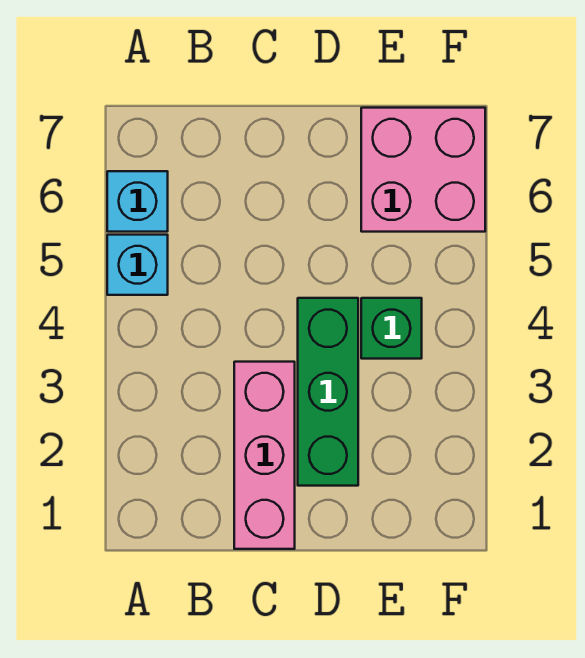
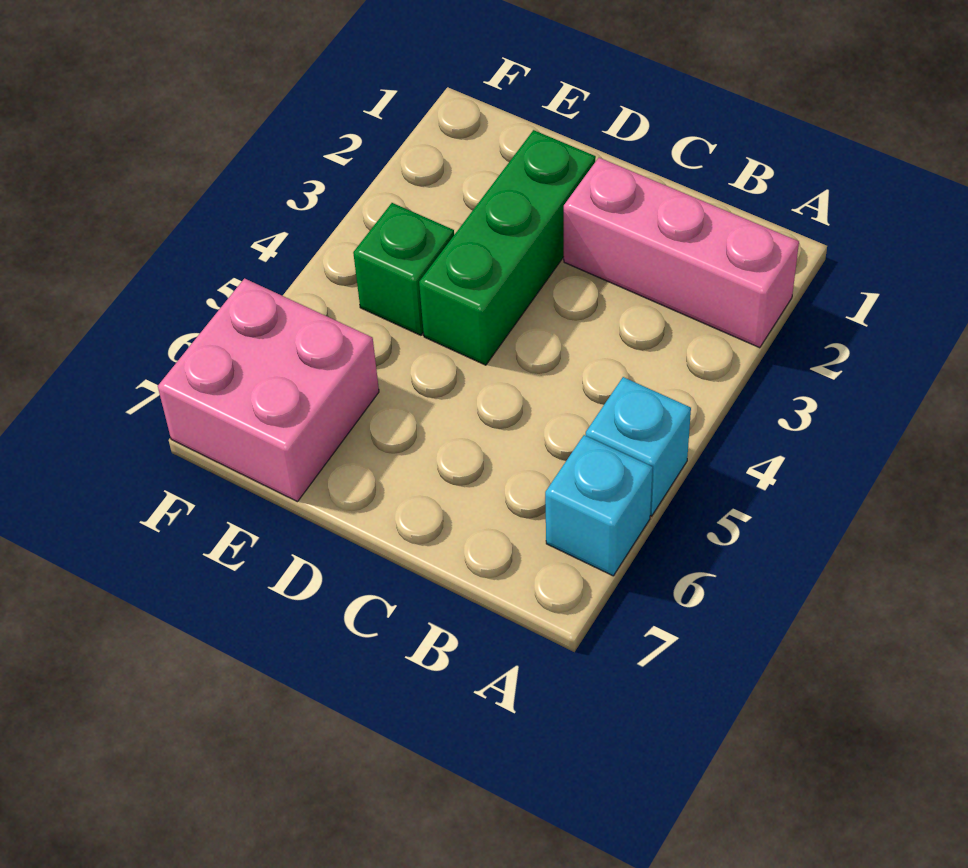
pink brick C1:C3 level 1 -> pink brick A2:C2 level 1

